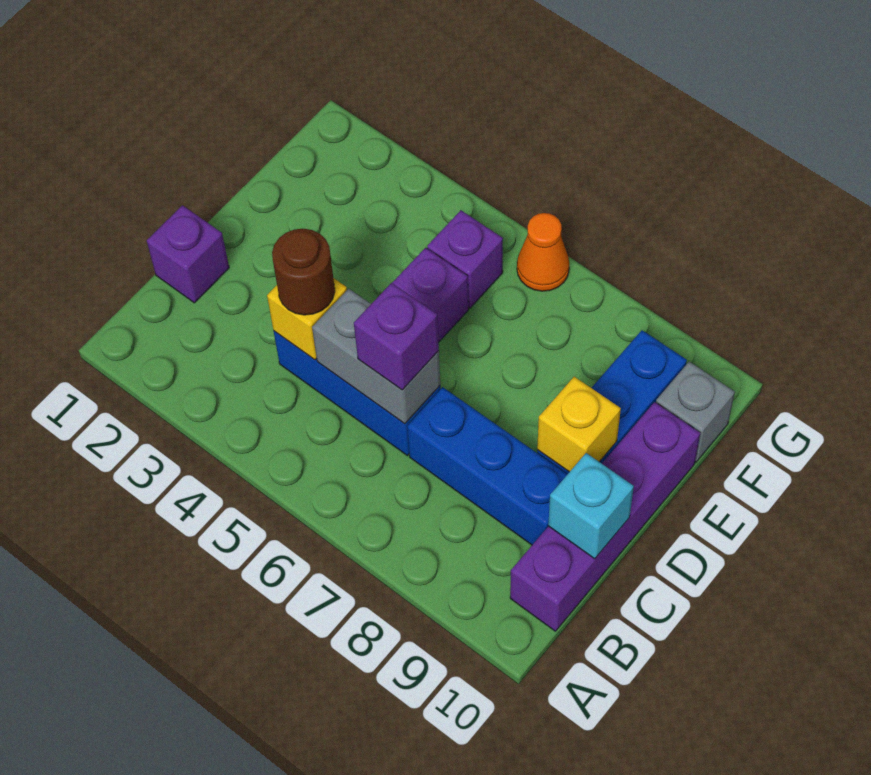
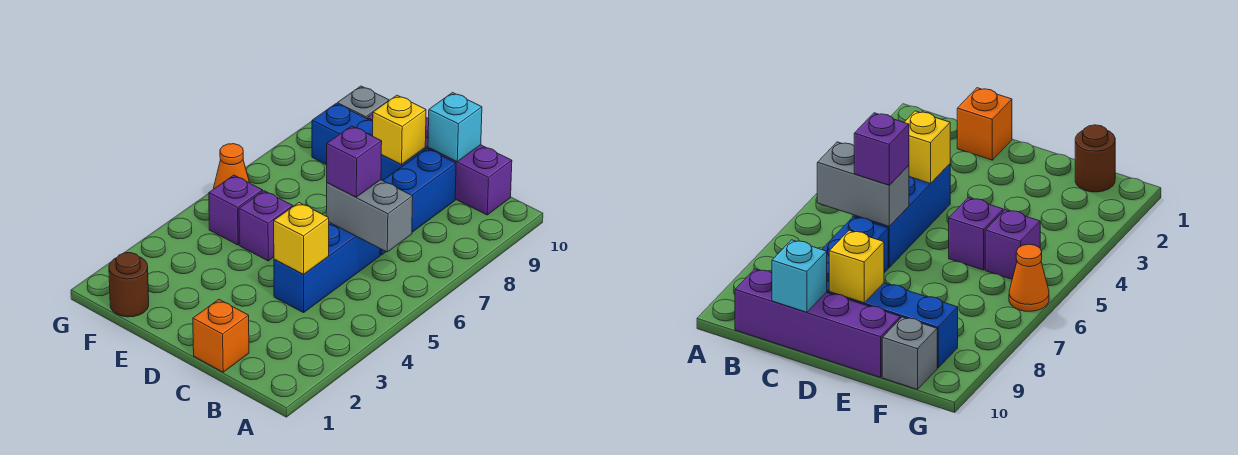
purple brick C1 level 1 -> orange brick C1 level 1
brown round brick C4 level 3 -> brown round brick F1 level 1
grey brick C5:C6 level 2 -> grey brick B6:C6 level 2

